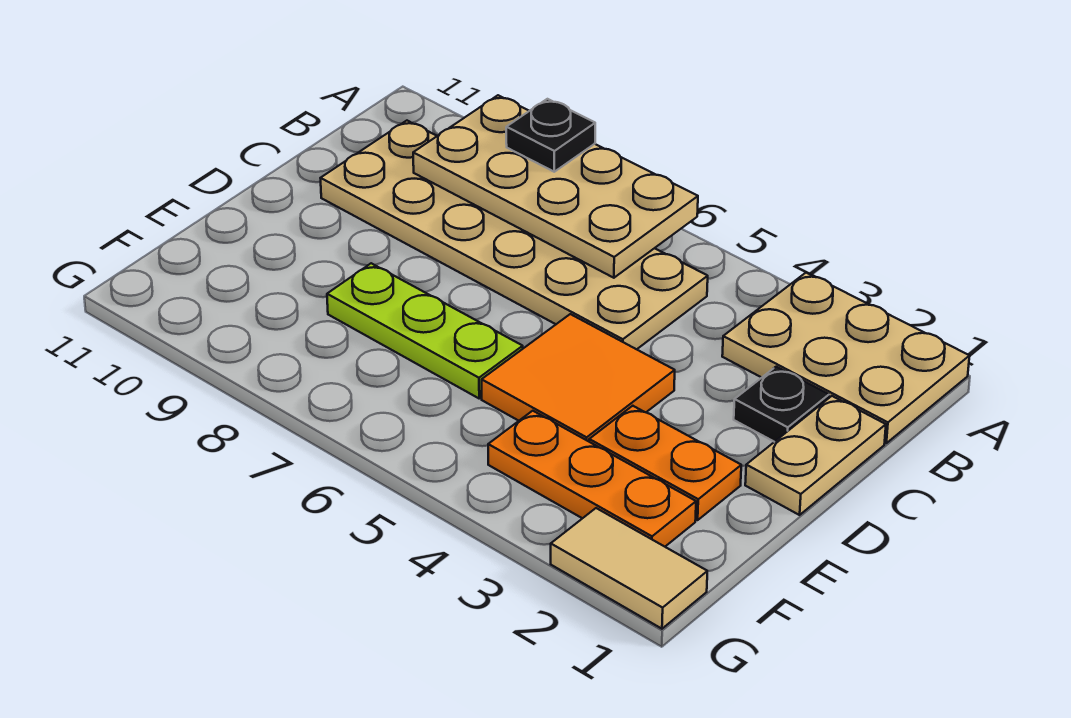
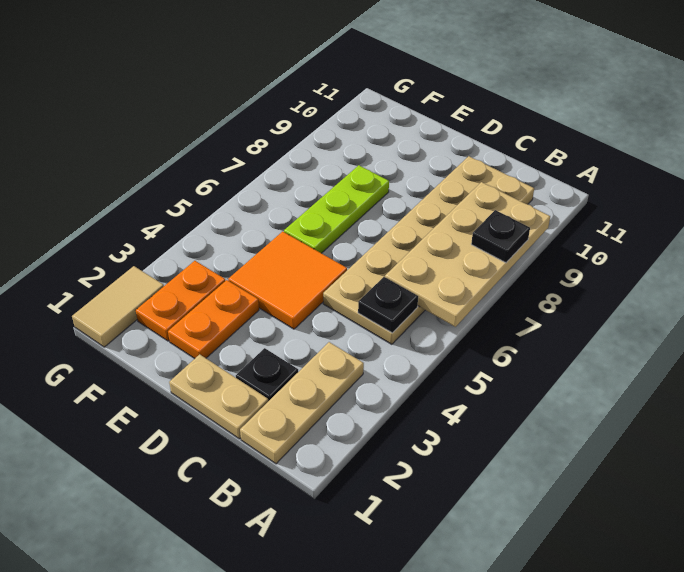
tan plate A1:B3 level 1 -> tan plate B1:B3 level 1
none -> black plate B5 level 2
orange plate F2:F4 level 1 -> orange plate F2:F3 level 1

